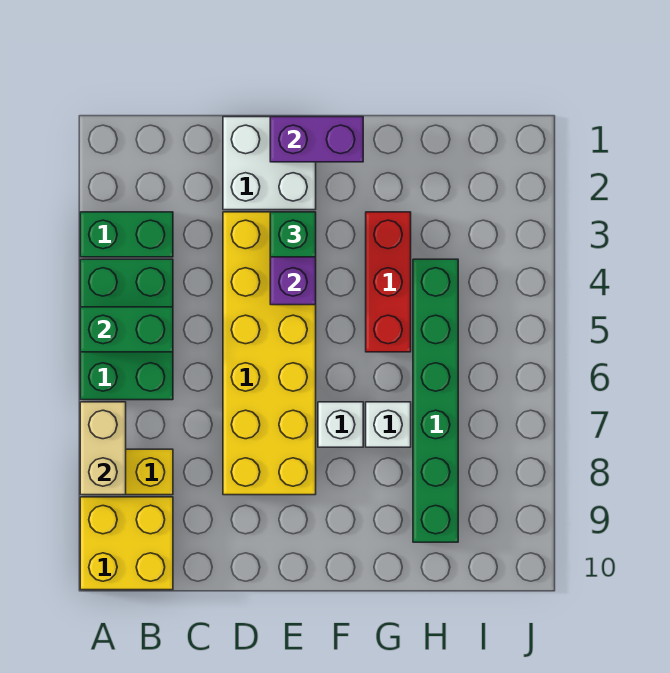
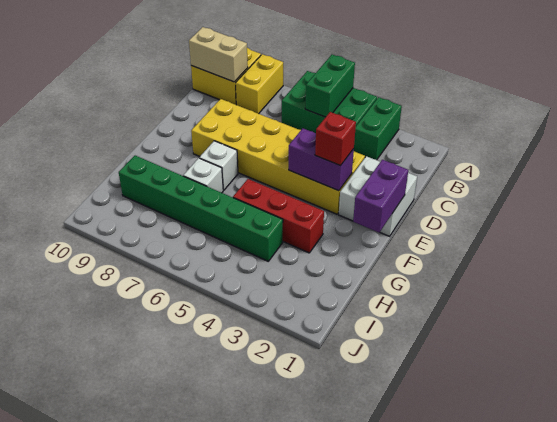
tan brick A7:A8 level 2 -> tan brick B9:B10 level 2
green brick E3 level 3 -> red brick E3 level 3

